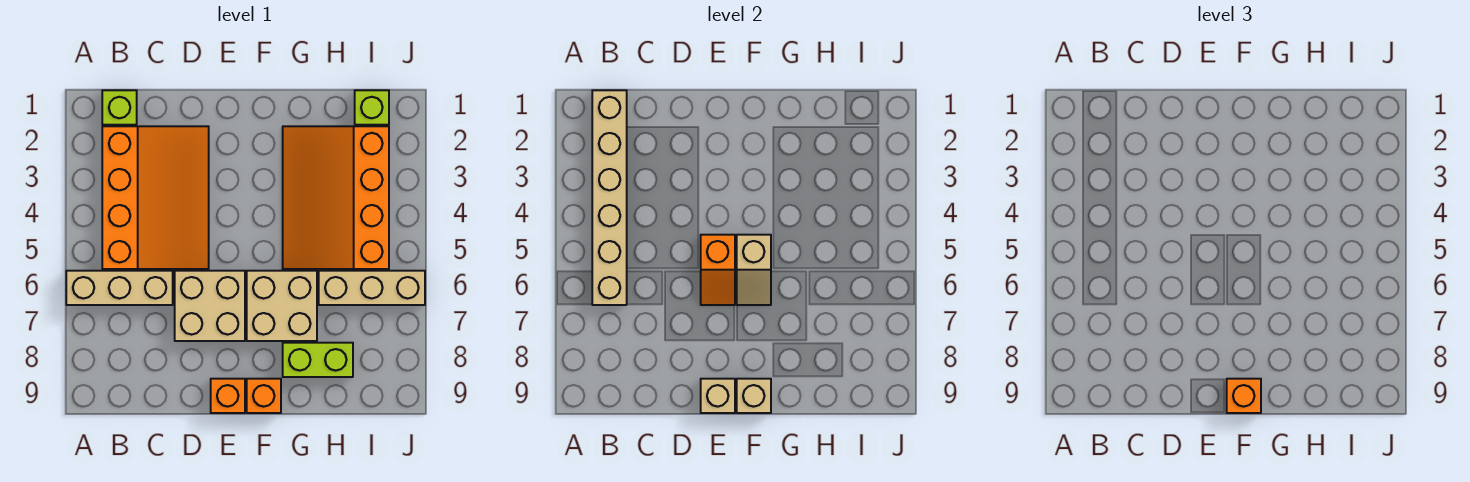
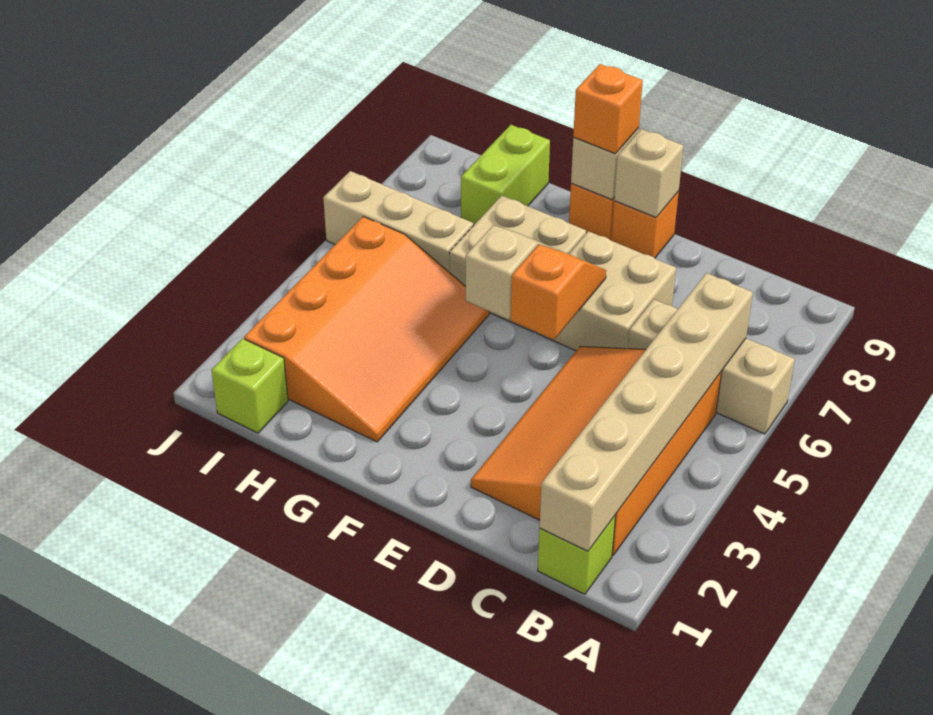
lime brick G8:H8 level 1 -> lime brick H8:H9 level 1

